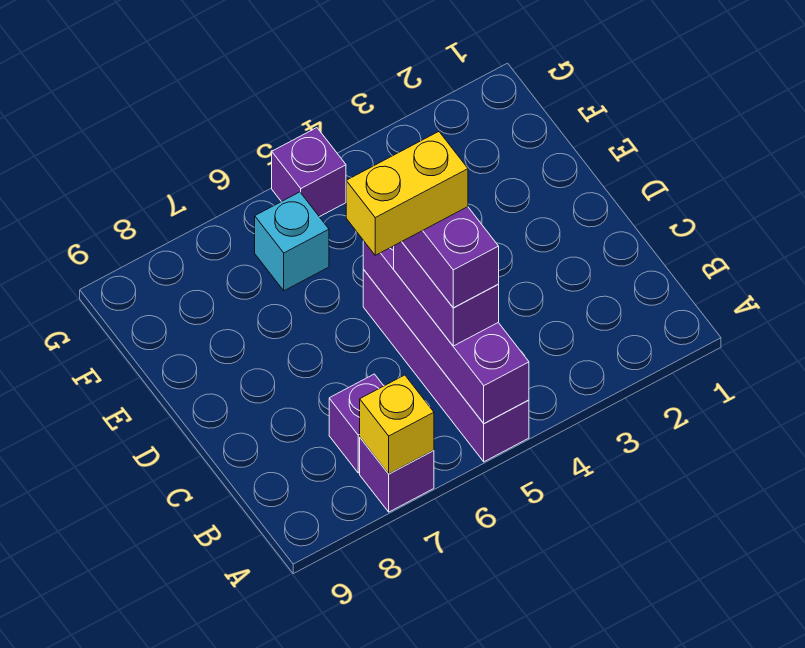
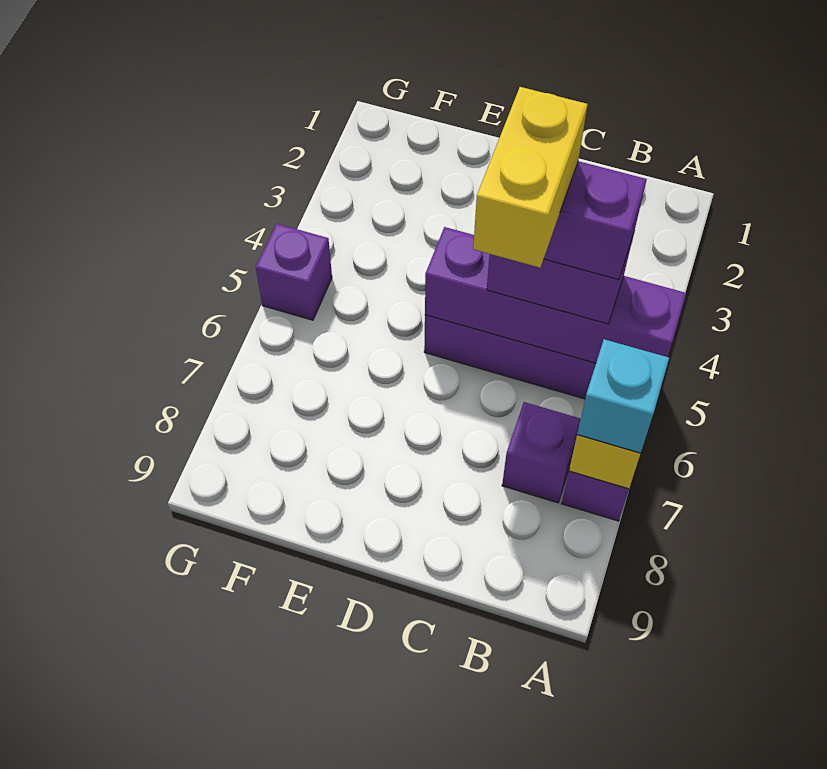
cyan brick F6 level 1 -> cyan brick A7 level 3

